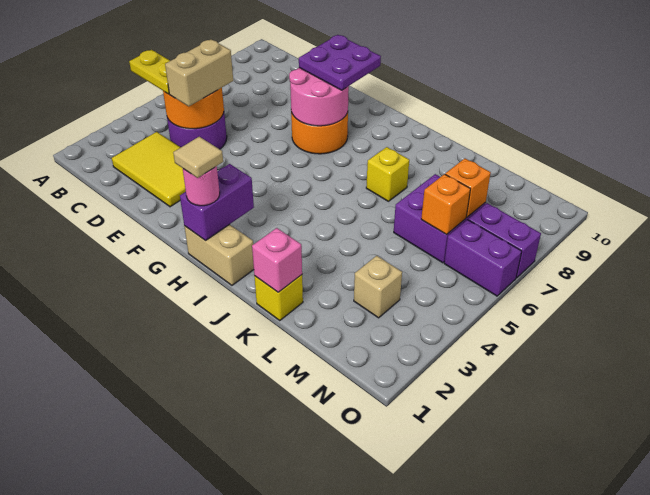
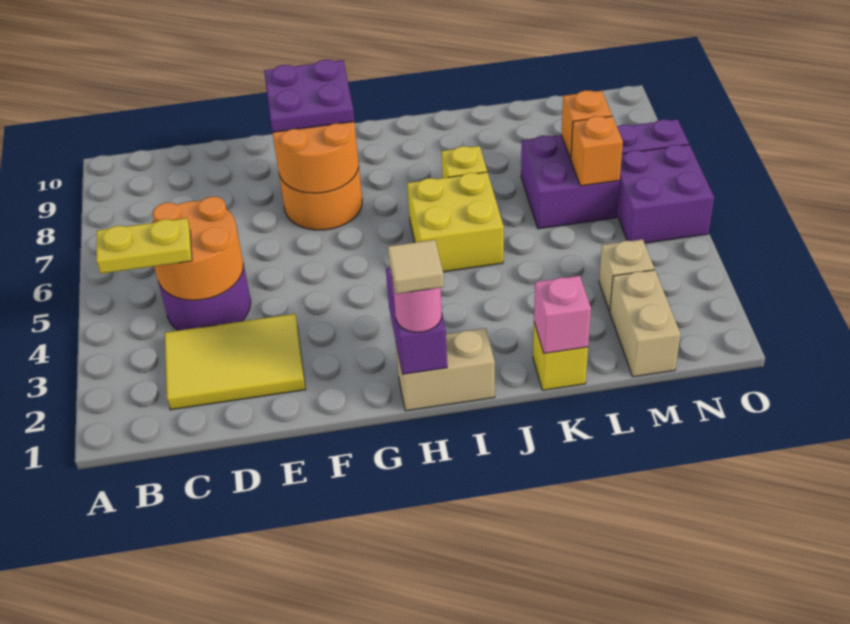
tan brick D4:D5 level 3 -> tan brick M1:M2 level 1
pink round brick F7:G8 level 2 -> orange round brick F7:G8 level 2
none -> yellow brick I5:J6 level 1
purple brick N6:O6 level 1 -> purple brick N5:O6 level 1

